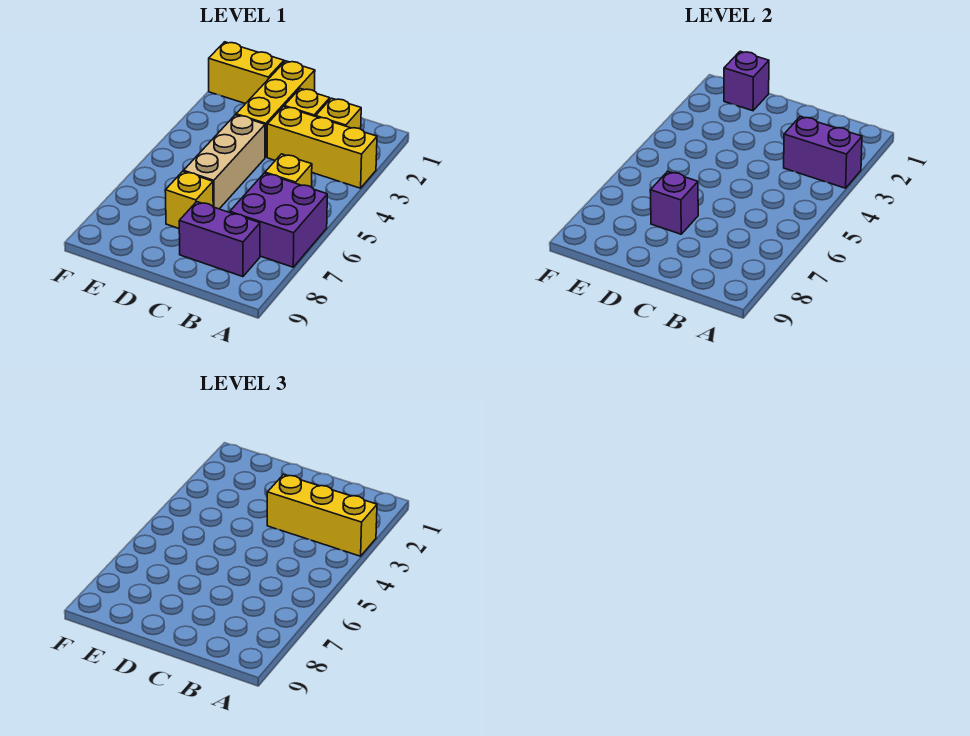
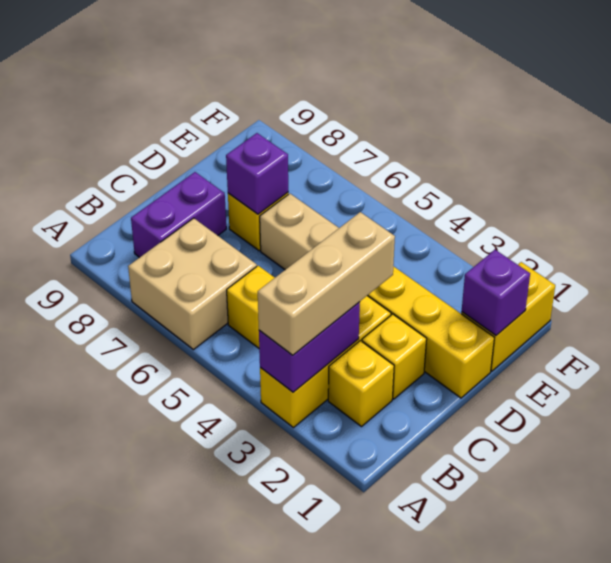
yellow brick A3:C3 level 3 -> tan brick A3:C3 level 3
purple brick A6:B7 level 1 -> tan brick A6:B7 level 1

